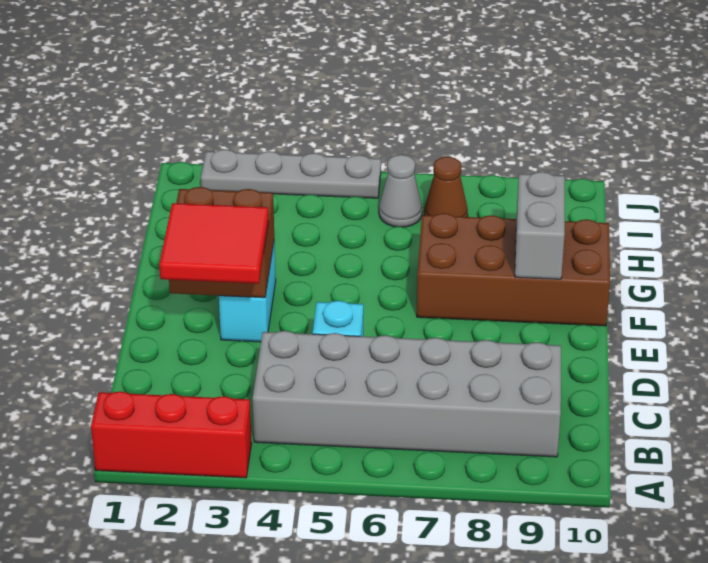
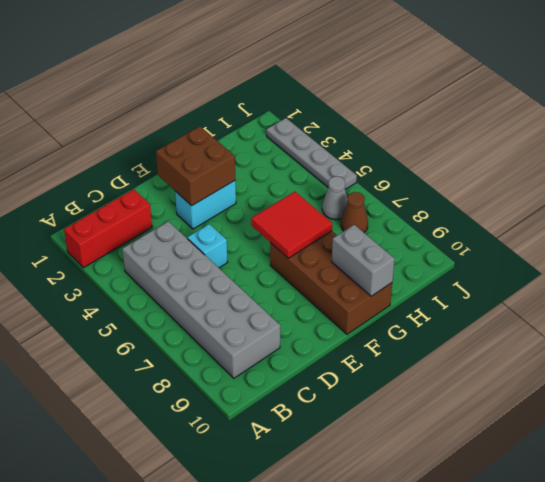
red brick A1:A3 level 1 -> red brick A2:C2 level 1
red tile D2:E3 level 3 -> red tile F6:G7 level 2
grey brick F9:G9 level 2 -> grey brick G9:G10 level 2

